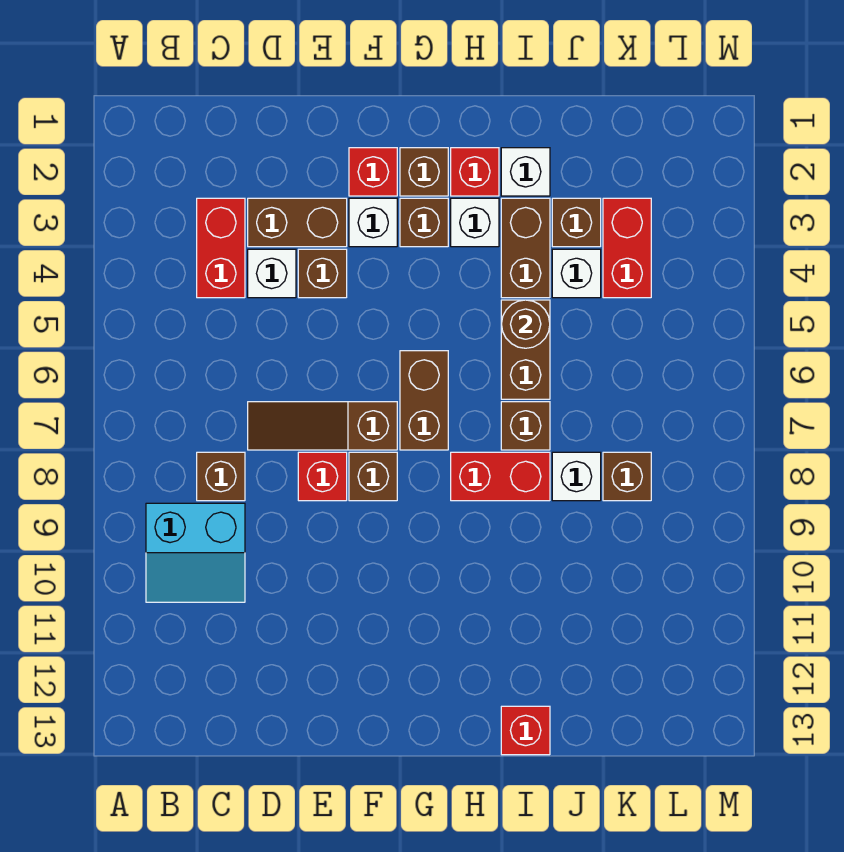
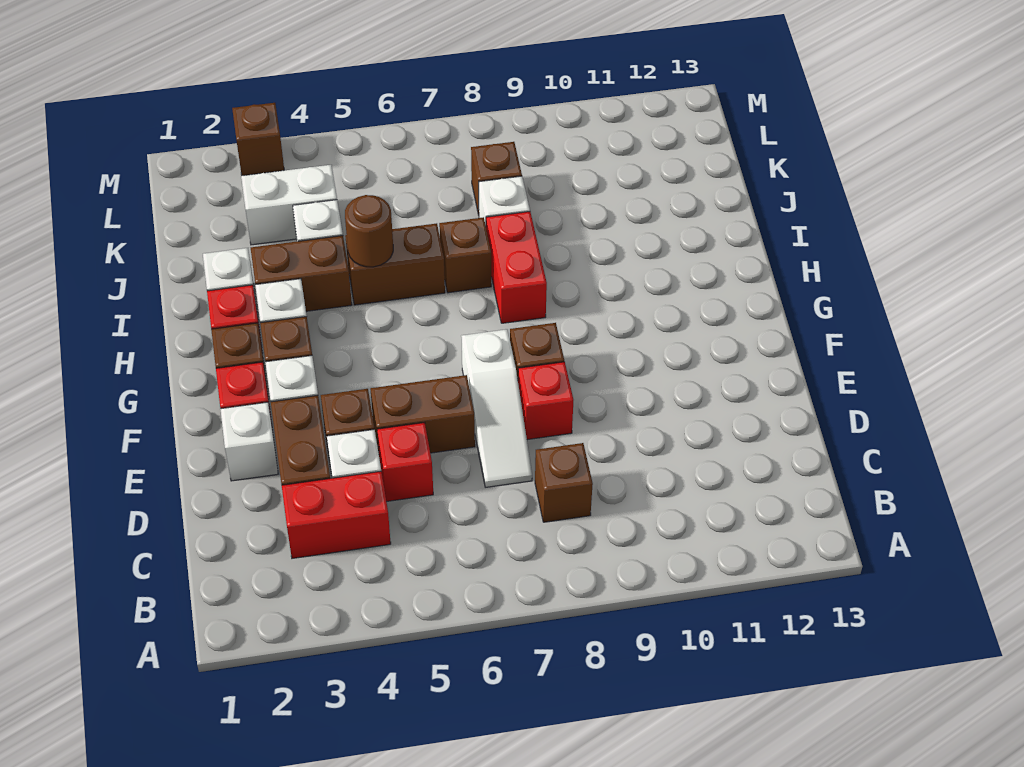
cyan slope B9:C10 level 1 top 9 -> none
brown slope D7:F7 level 1 top F -> white slope D7:F7 level 1 top F
none -> white brick E2 level 1
brown brick G6:G7 level 1 -> brown brick E5:E6 level 1
red brick I13 level 1 -> red brick D5 level 1
brown brick J3 level 1 -> brown brick M3 level 1
red brick K3:K4 level 1 -> white brick K3:K4 level 1

